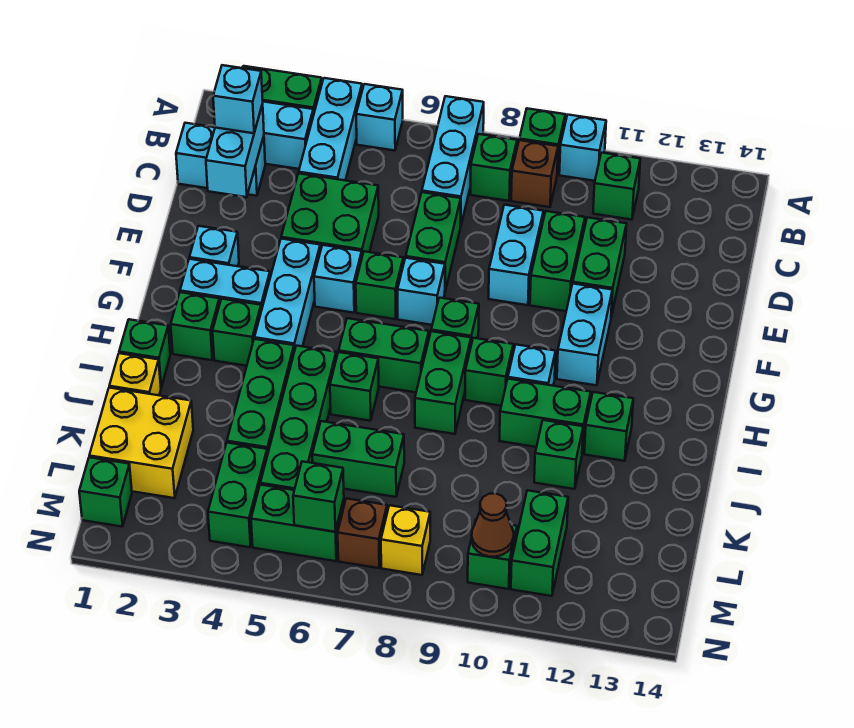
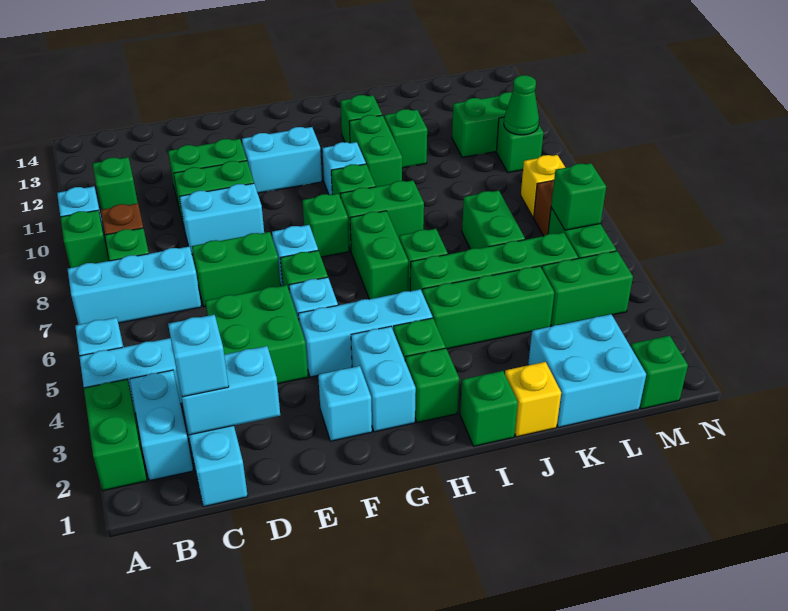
yellow brick K1:L2 level 1 -> cyan brick K1:L2 level 1
brown cone M10 level 2 -> green cone M10 level 2

